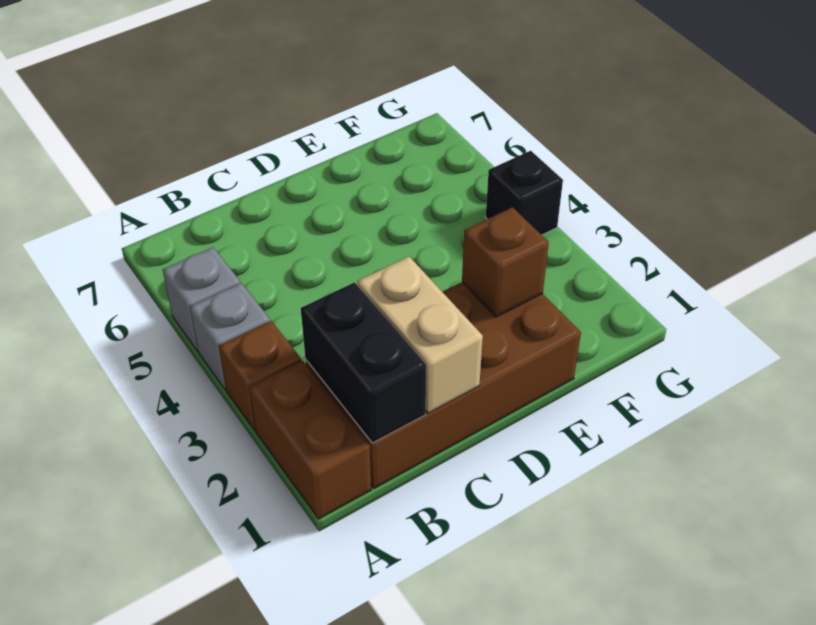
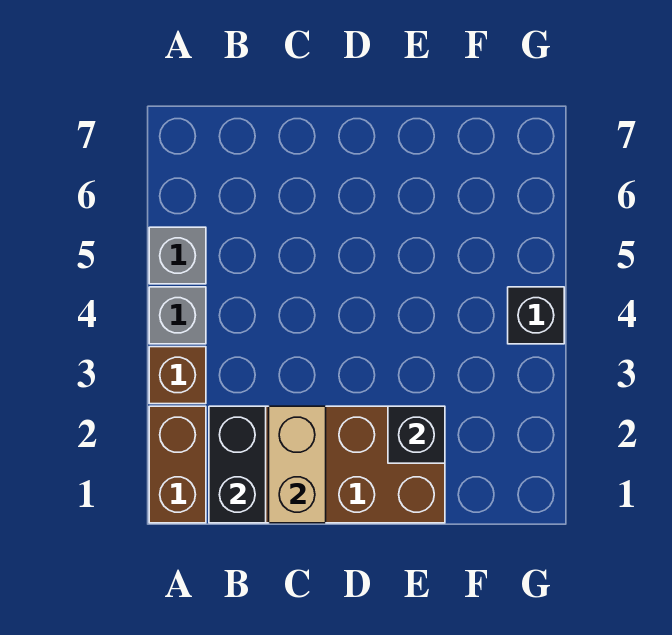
brown brick E2 level 2 -> black brick E2 level 2

